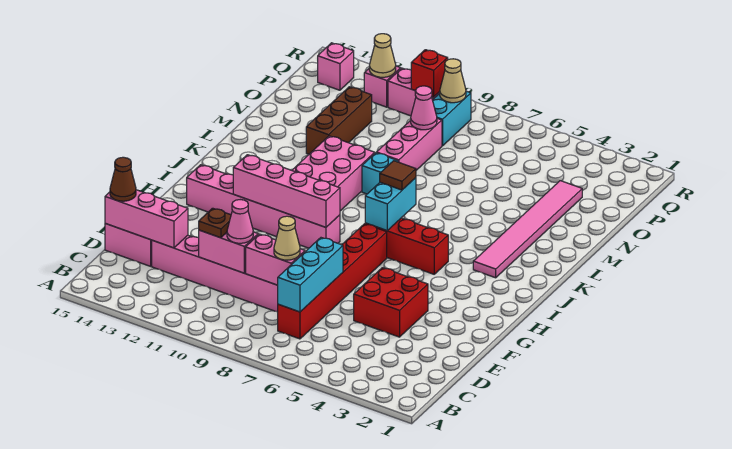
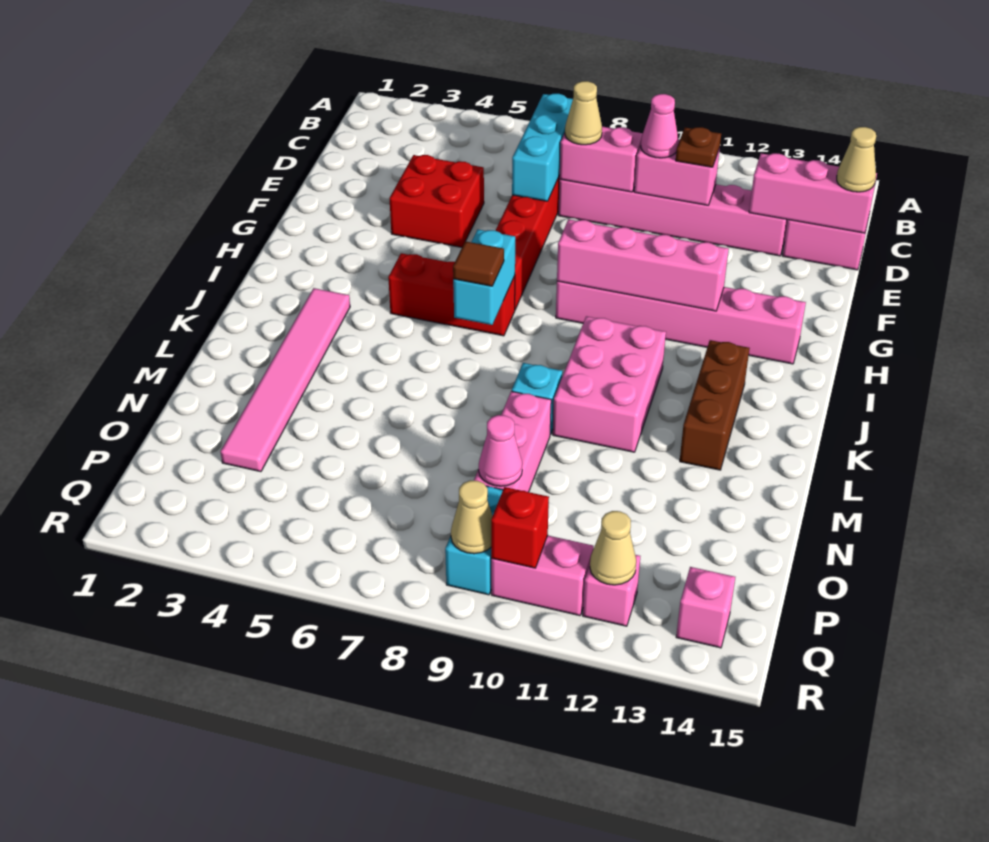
brown cone D15 level 3 -> tan cone D15 level 3
brown brick M12:O12 level 1 -> brown brick J13:L13 level 1

